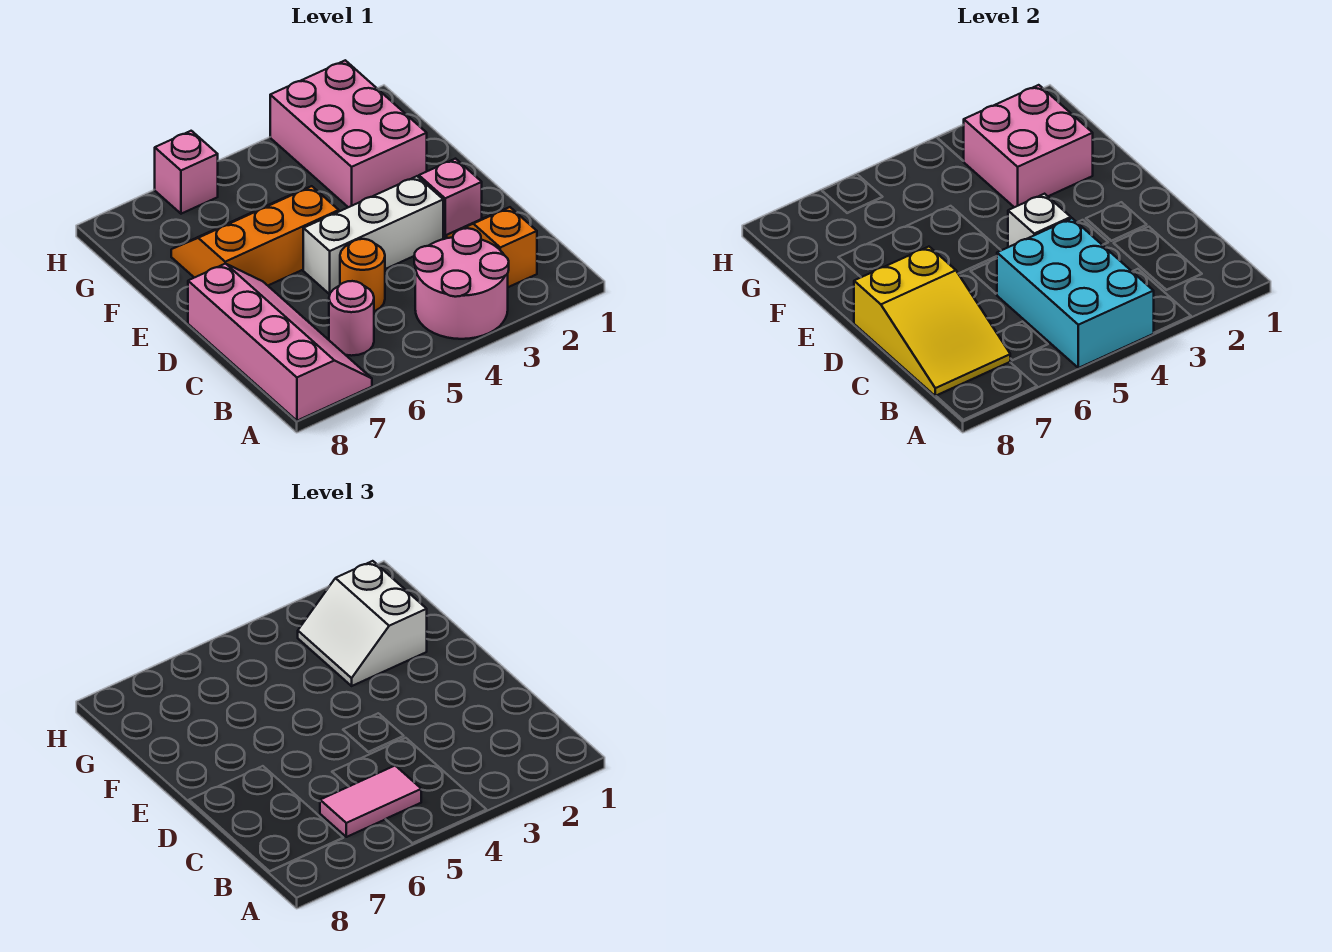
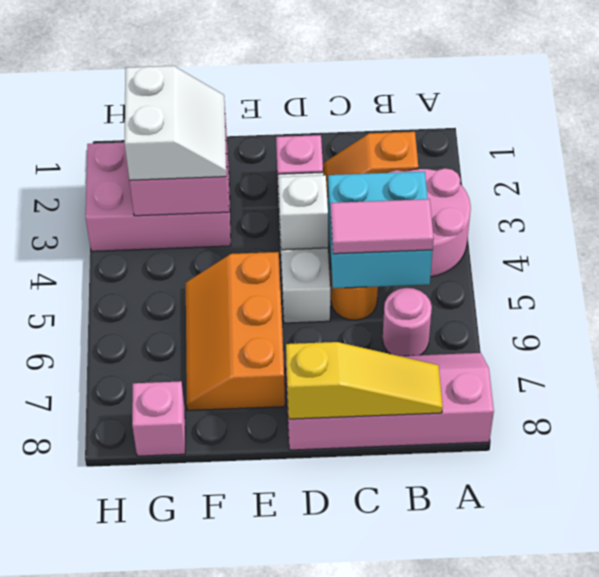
cyan brick A4:C5 level 2 -> cyan brick B4:C5 level 2
pink tile B5:B6 level 3 -> pink tile B5:C5 level 3
yellow slope B7:D8 level 2 top D -> yellow slope B8:D8 level 2 top D
white slope F2:G3 level 3 top 2 -> white slope F2:G3 level 3 top G
pink brick H6 level 1 -> pink brick G8 level 1

